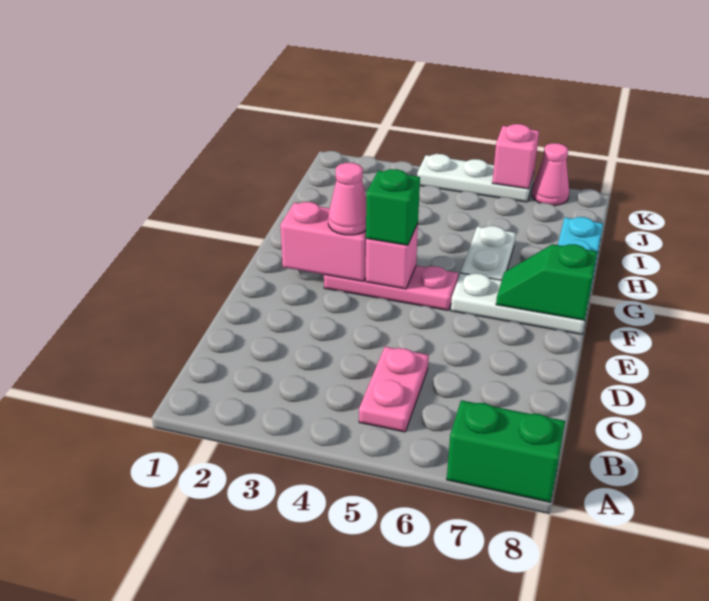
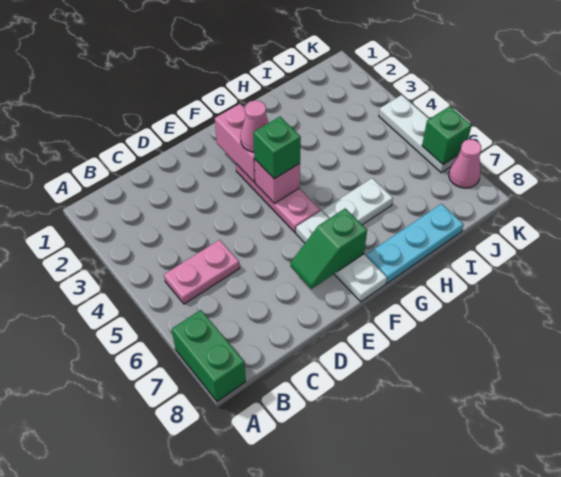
green slope F7:F8 level 2 top 8 -> green slope E7:F7 level 2 top F
pink brick K6 level 2 -> green brick K6 level 2

